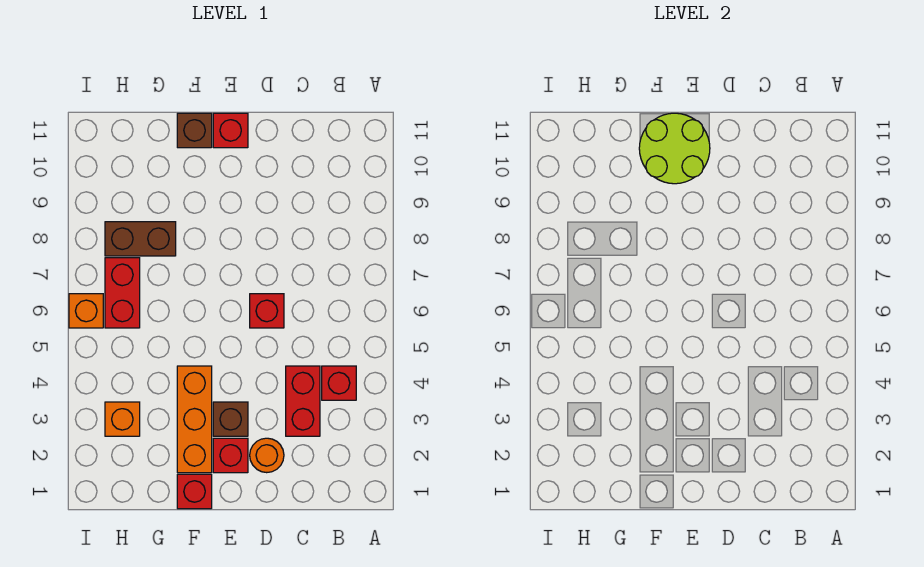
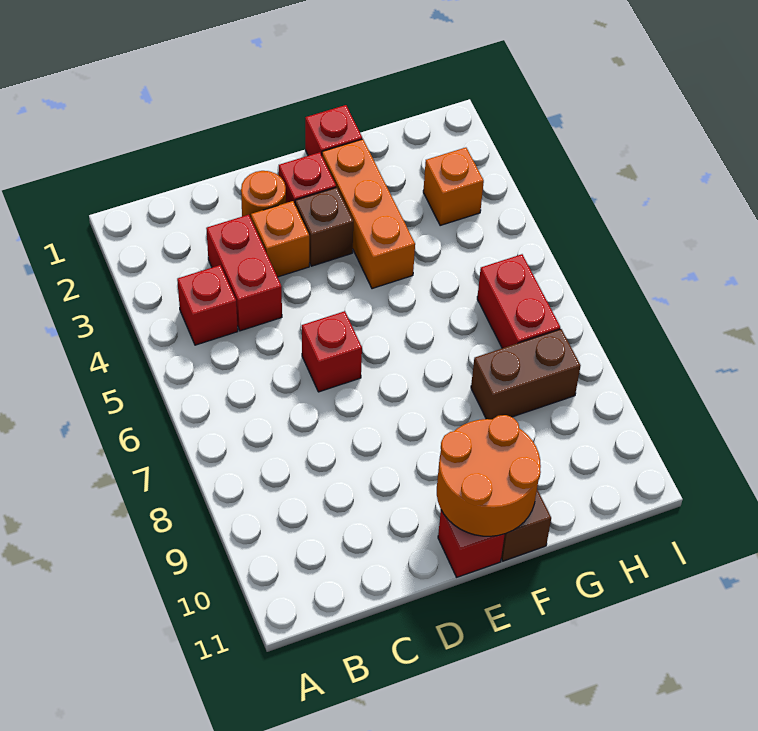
lime round brick E10:F11 level 2 -> orange round brick E10:F11 level 2
orange brick I6 level 1 -> orange brick D3 level 1

